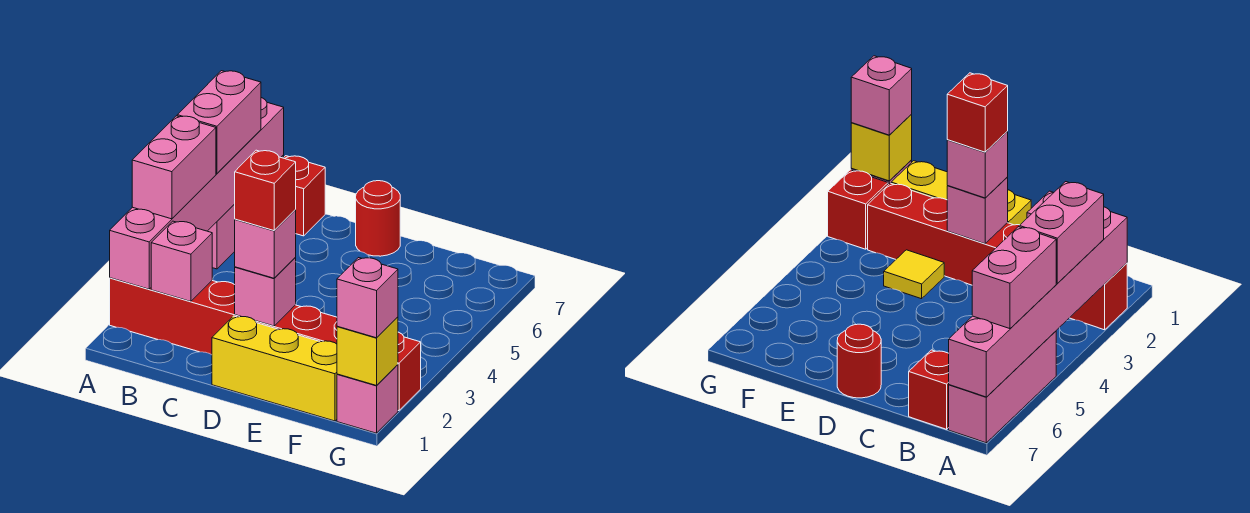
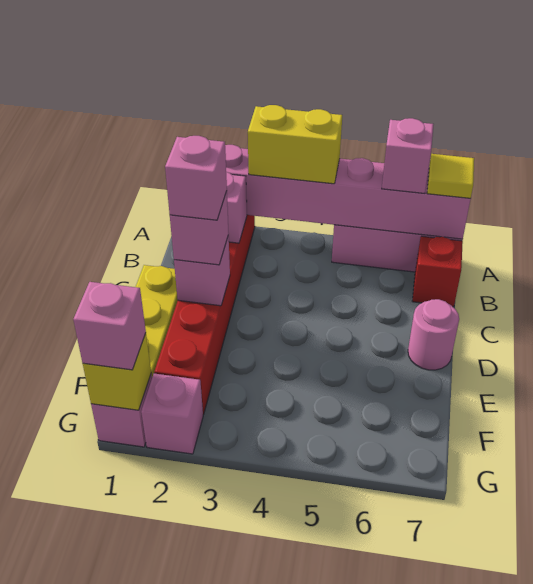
pink brick A3:A4 level 3 -> yellow brick A3:A4 level 3
pink brick A5:A6 level 3 -> pink brick A6 level 3
red brick D2 level 4 -> pink brick D2 level 4
red round brick D7 level 1 -> pink round brick D7 level 1
yellow tile E3 level 1 -> yellow tile A7 level 3
red brick G2 level 1 -> pink brick G2 level 1

